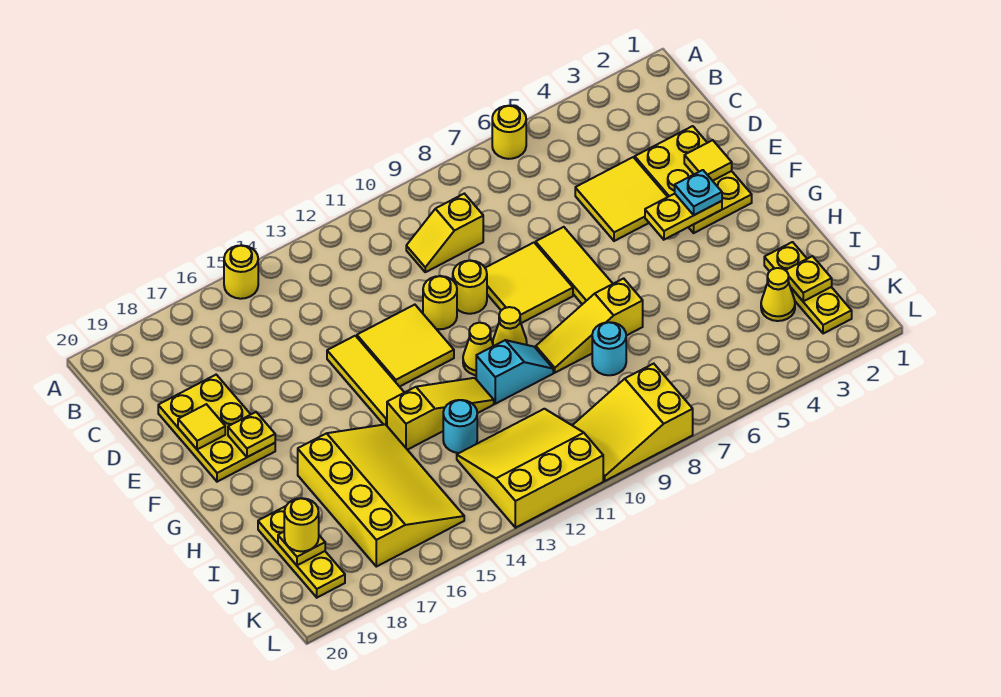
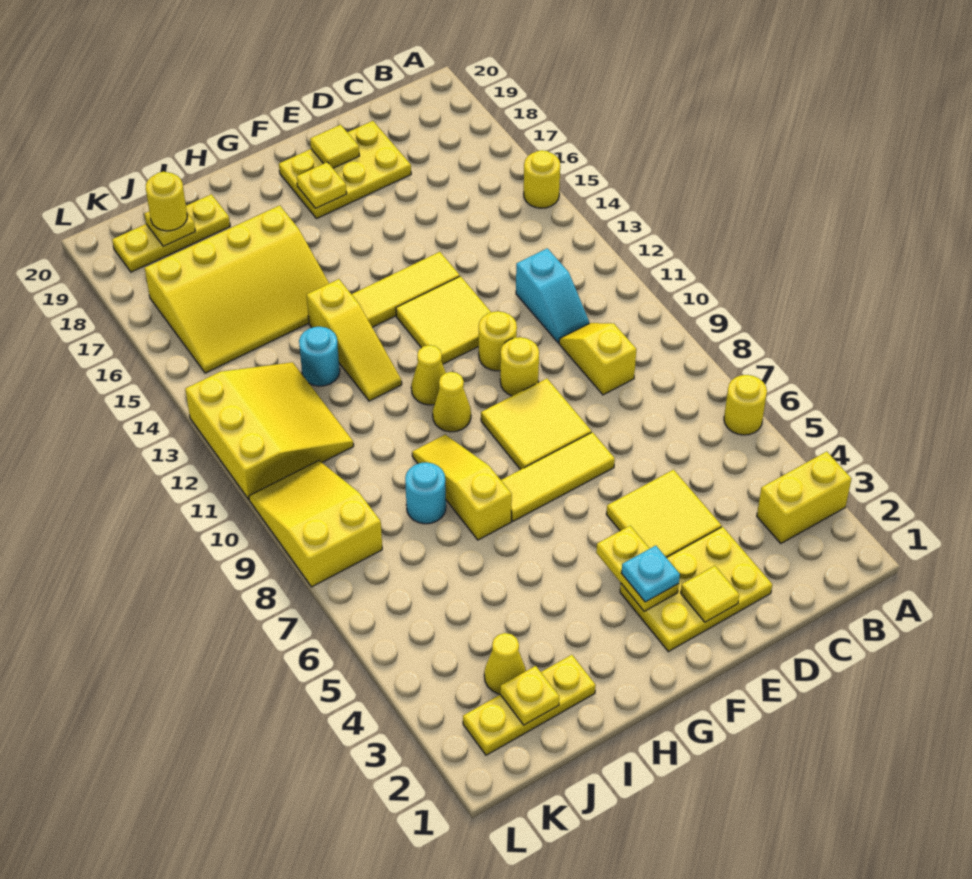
none -> yellow brick A3:B3 level 1
cyan slope H10:H11 level 1 top 11 -> cyan slope C11:C12 level 1 top 12

